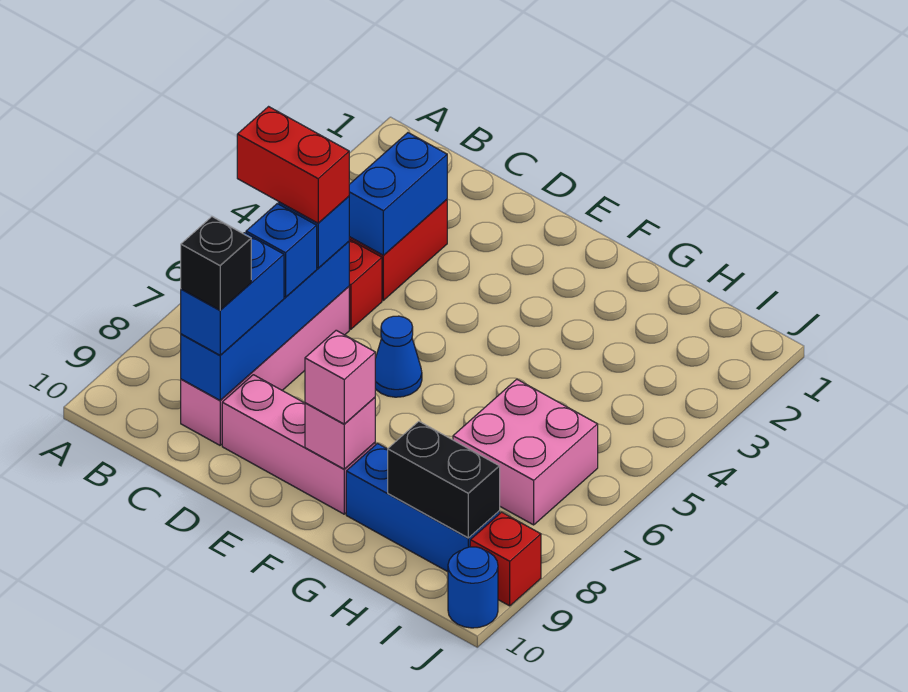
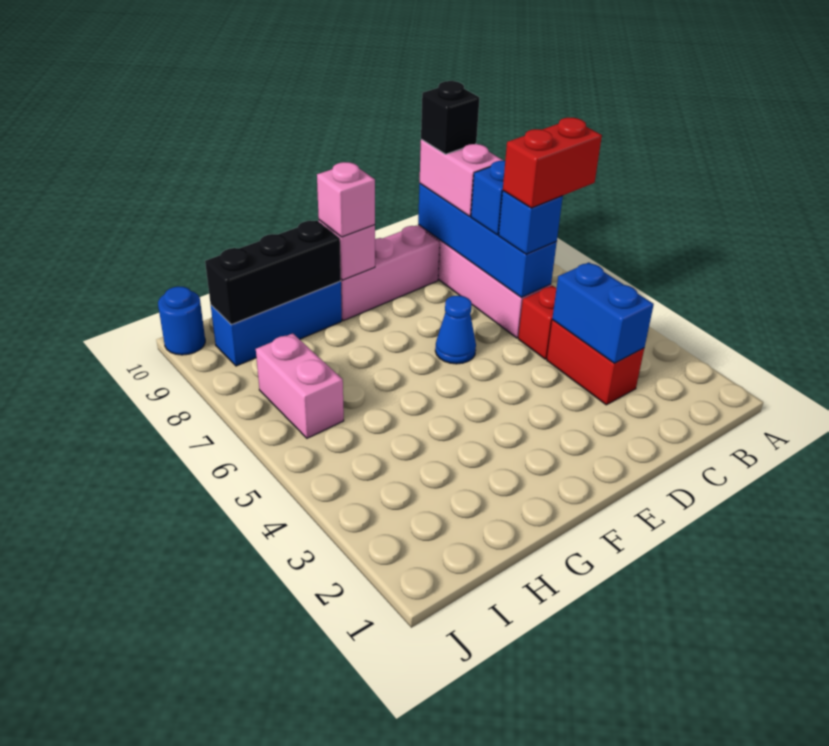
blue brick C8:C9 level 3 -> pink brick C8:C9 level 3
pink brick H6:I7 level 1 -> pink brick I6:I7 level 1
black brick H9:I9 level 2 -> black brick G9:I9 level 2
red brick J9 level 1 -> none

